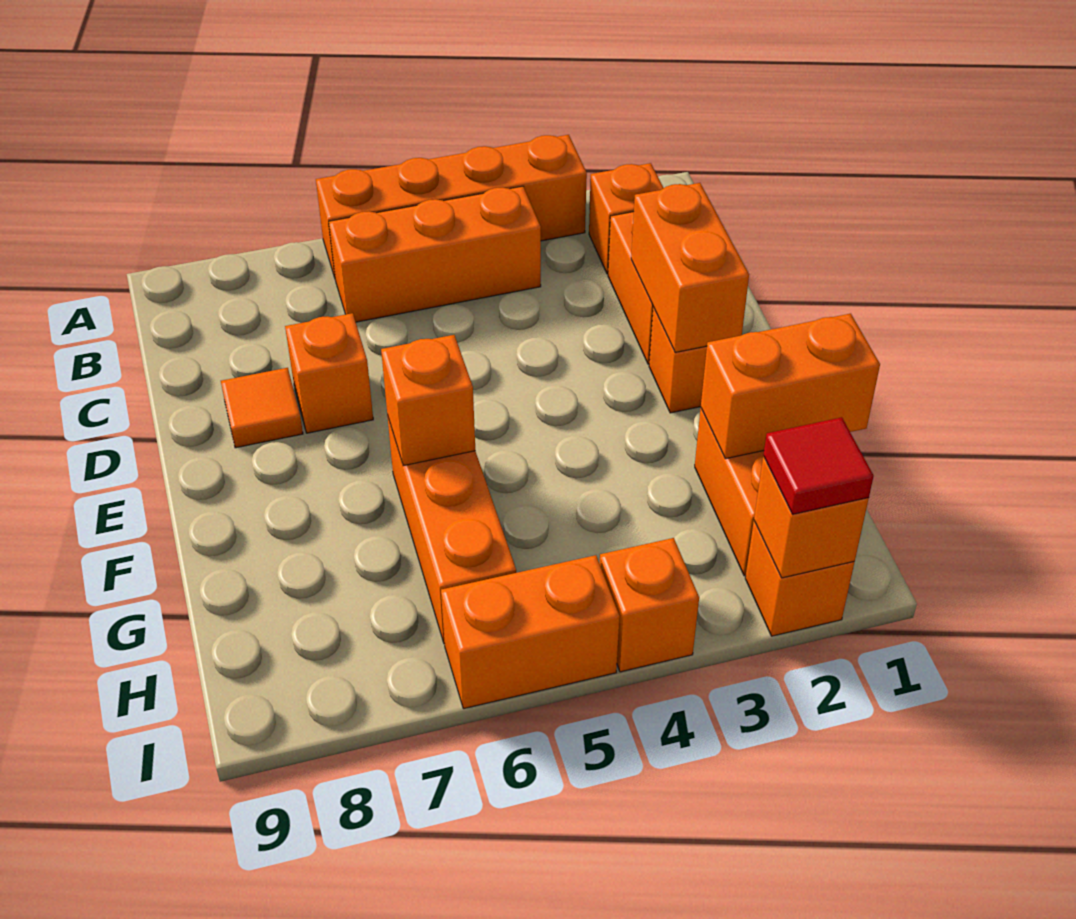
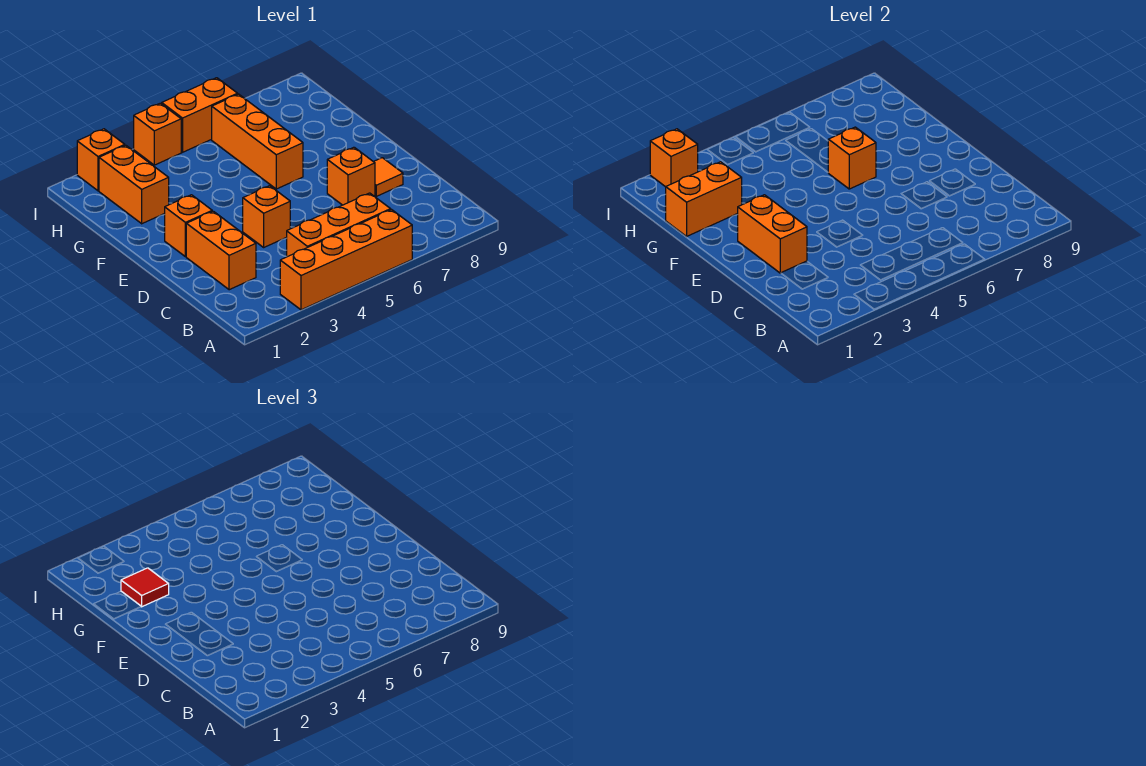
orange brick B2 level 1 -> orange brick D4 level 1
red tile I2 level 3 -> red tile G2 level 3

